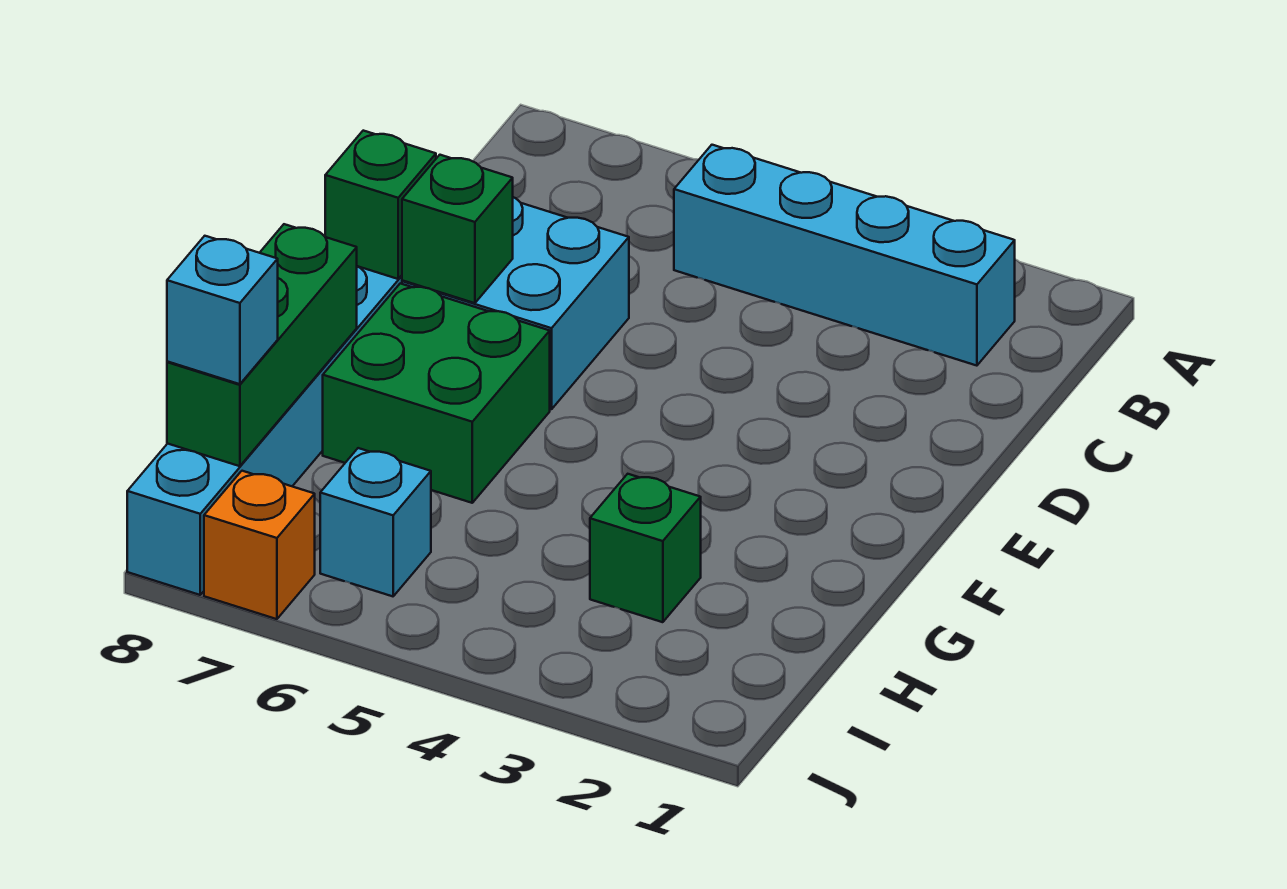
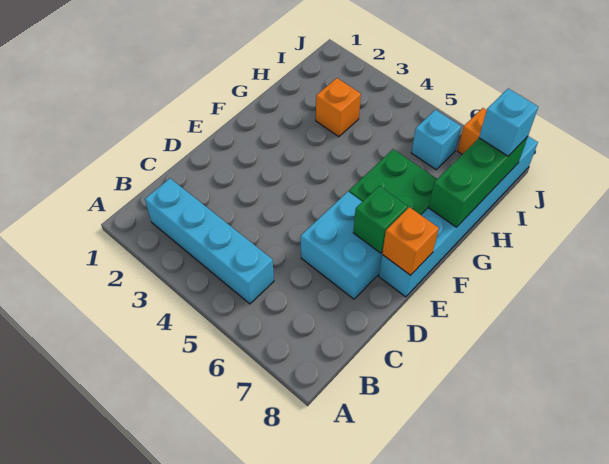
green brick E8 level 2 -> orange brick E8 level 2
green brick H3 level 1 -> orange brick H3 level 1

